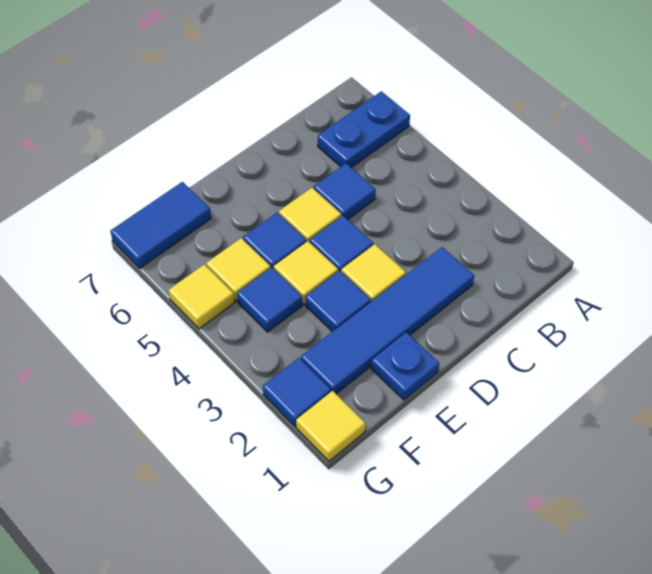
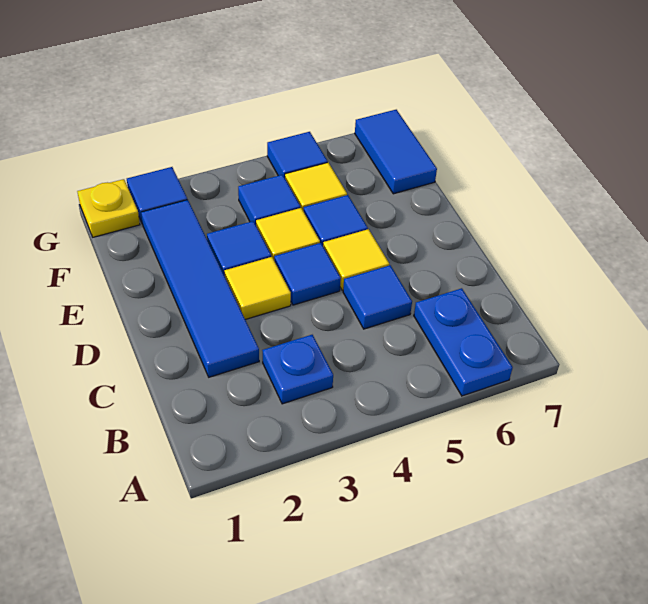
blue plate E1 level 1 -> blue plate B3 level 1
yellow tile G1 level 1 -> yellow plate G1 level 1
yellow tile G5 level 1 -> blue tile G5 level 1

